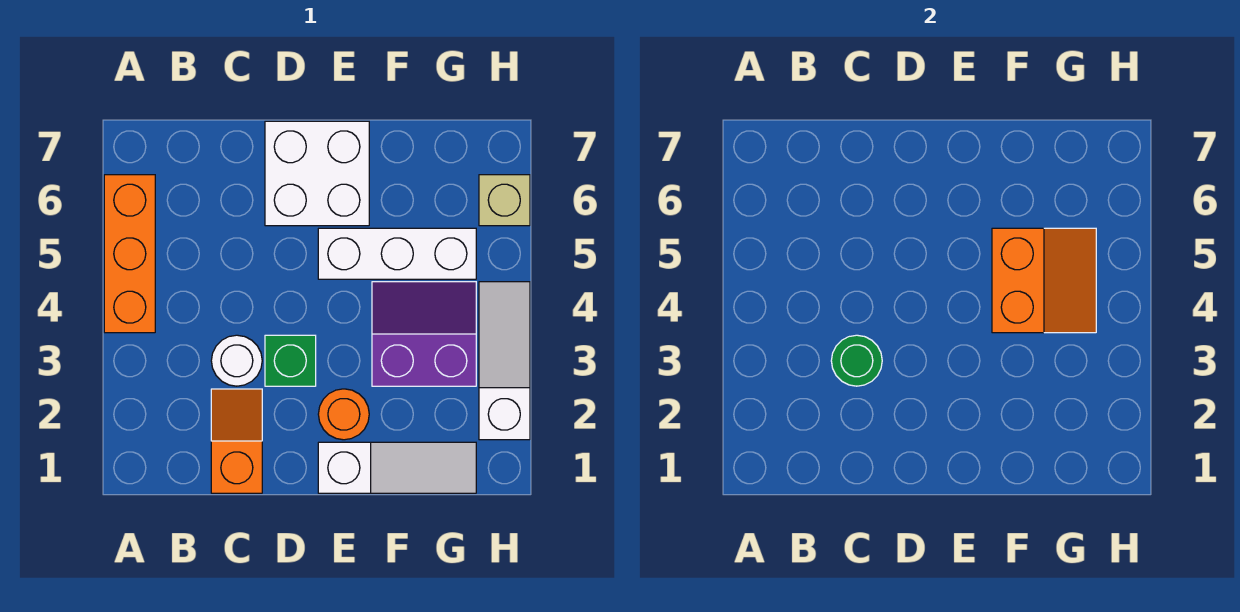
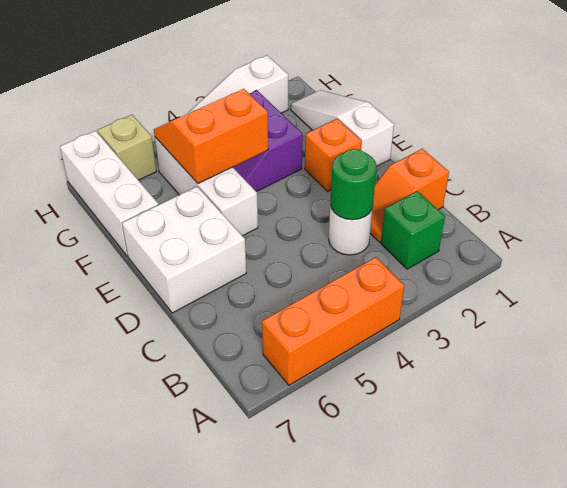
green brick D3 level 1 -> green brick B2 level 1
orange round brick E2 level 1 -> orange brick E2 level 1
none -> white brick F7:H7 level 1

